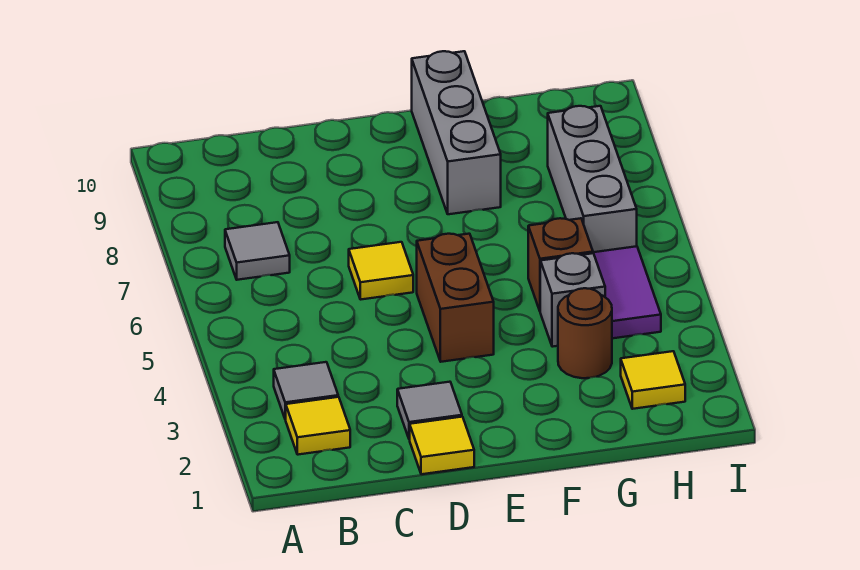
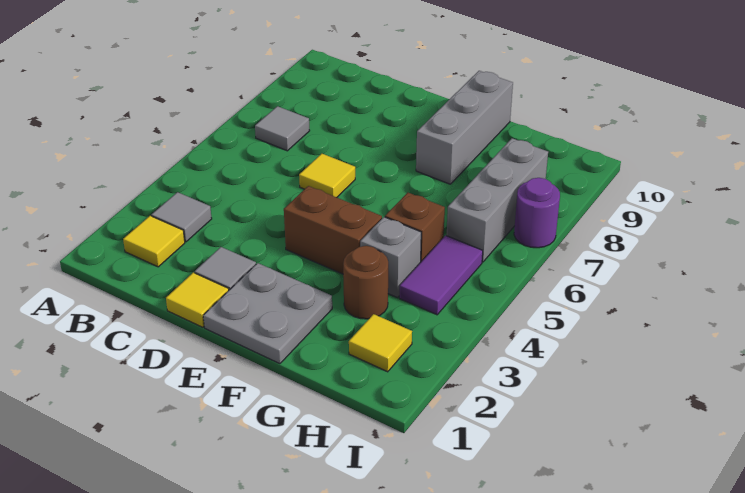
none -> grey plate E1:F2 level 1
brown brick E4:E5 level 1 -> brown brick E4:F4 level 1
none -> purple round brick I7 level 1

